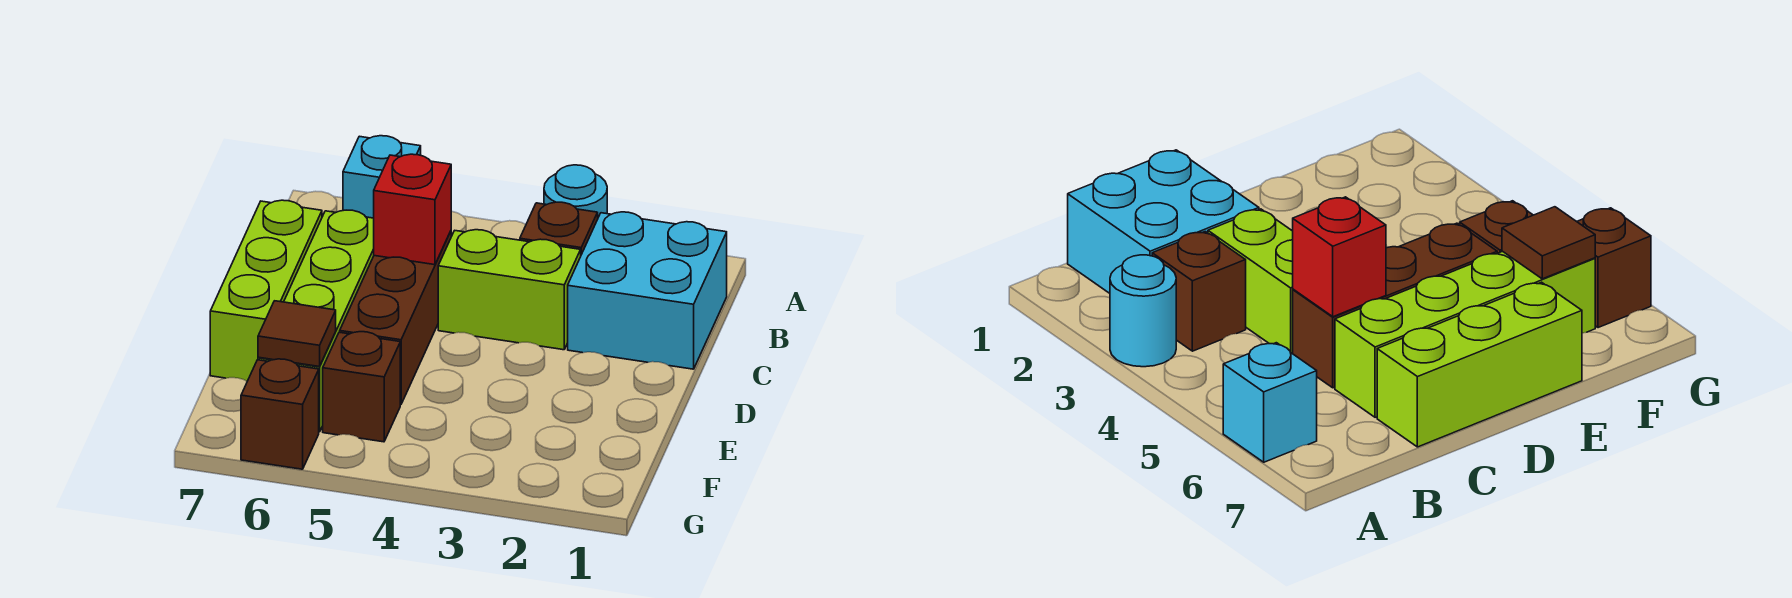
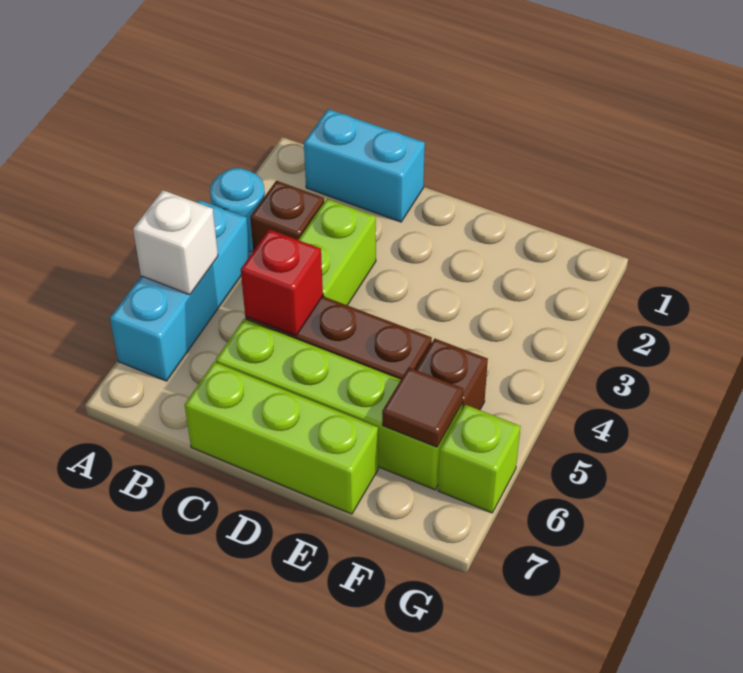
none -> white brick A5 level 2
cyan brick A6 level 1 -> cyan brick A4:A6 level 1
cyan brick B1:C2 level 1 -> cyan brick B1:C1 level 1
brown brick G6 level 1 -> lime brick G6 level 1

